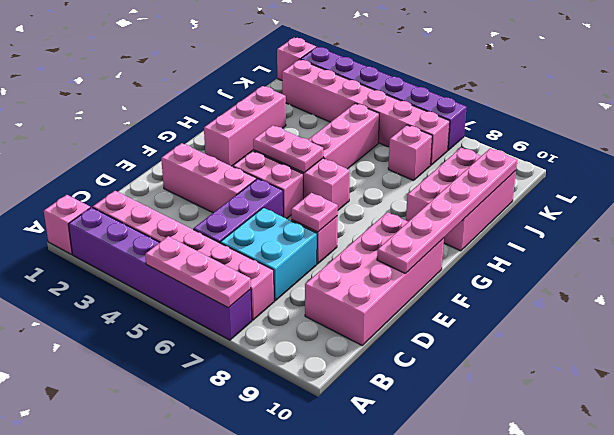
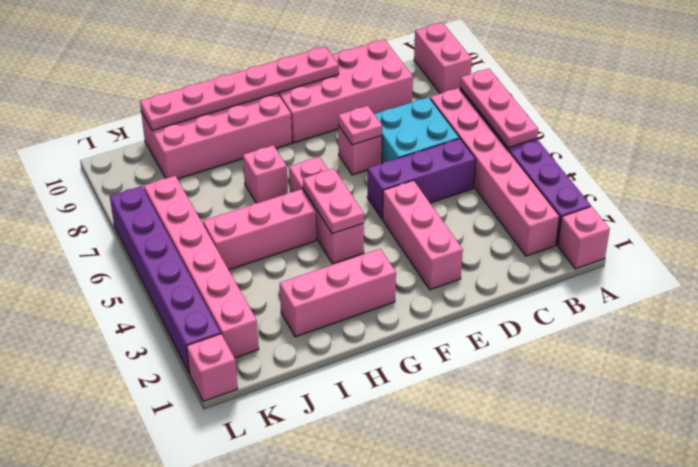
pink brick F4:F5 level 1 -> pink brick A9:A10 level 1
pink brick H9:J10 level 1 -> pink brick G9:J10 level 1
pink brick J7 level 1 -> pink brick H7 level 1

